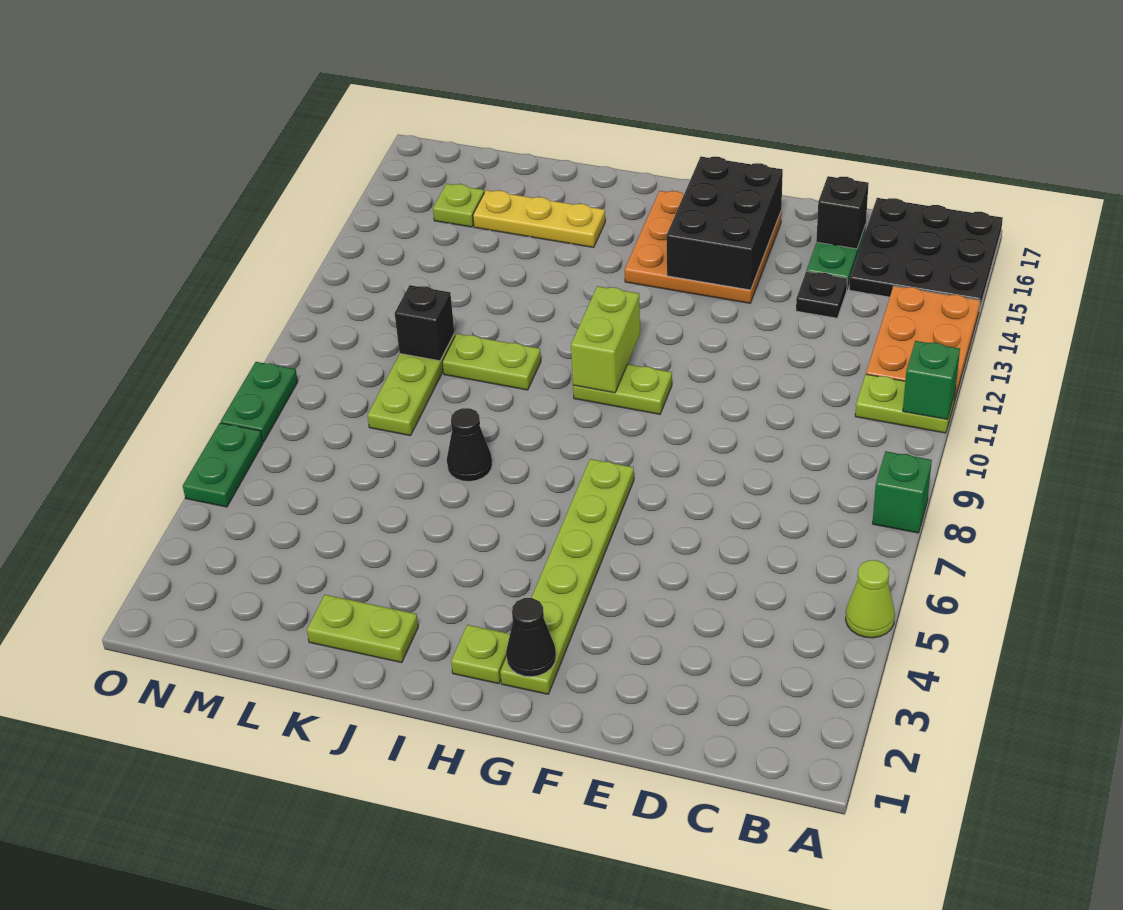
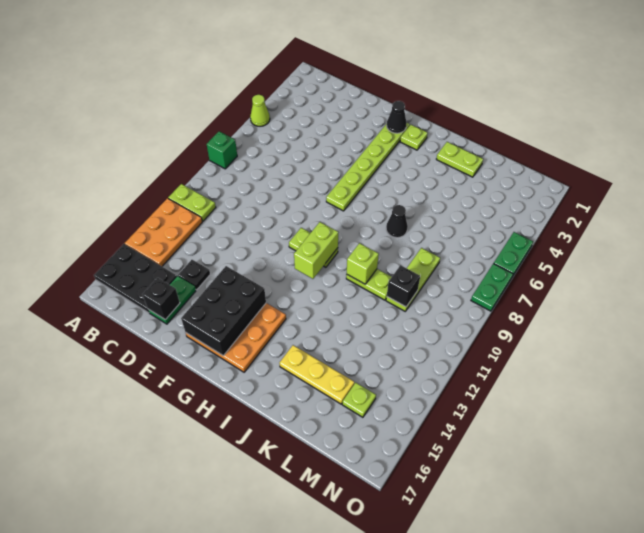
green brick A11 level 2 -> none
black plate A15:C17 level 1 -> black plate A15:C16 level 1
none -> lime brick J10 level 2

